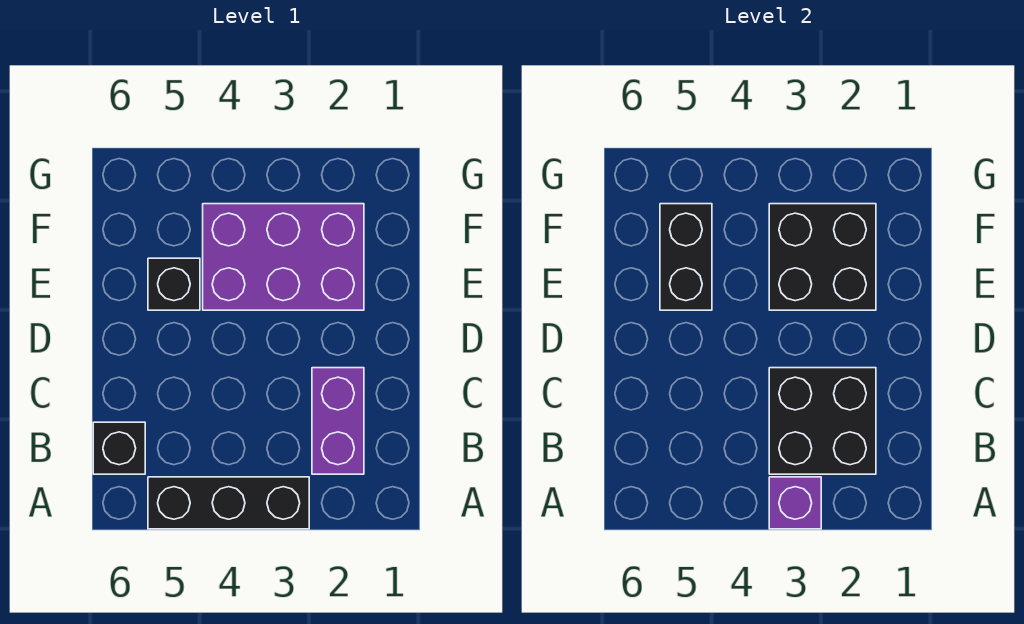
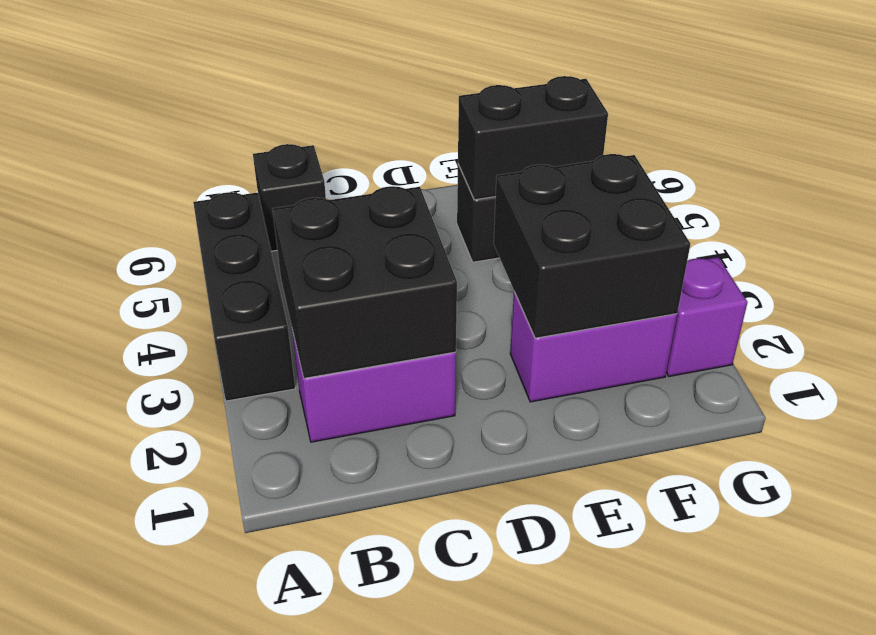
purple brick A3 level 2 -> purple brick G2 level 1
purple brick E2:F4 level 1 -> purple brick E2:F2 level 1

